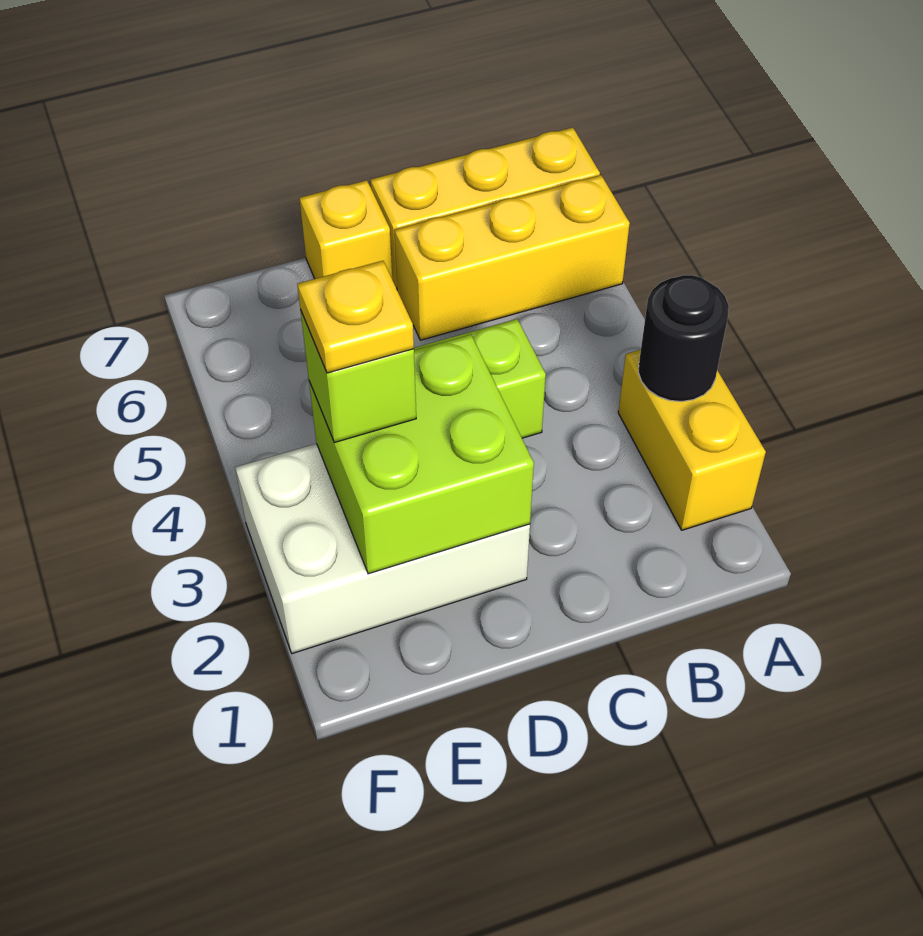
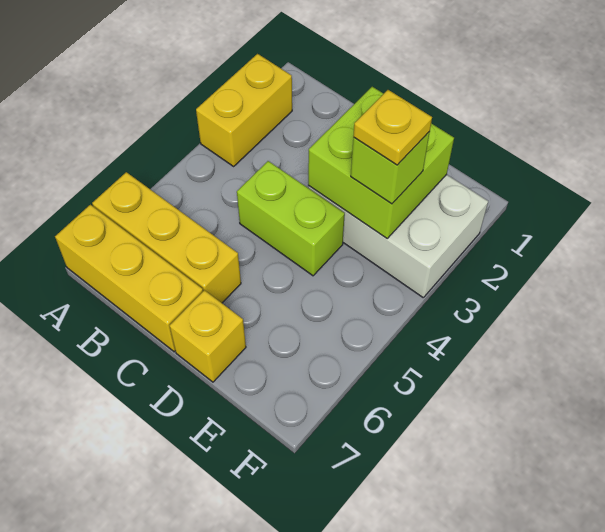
black round brick A3 level 2 -> none

